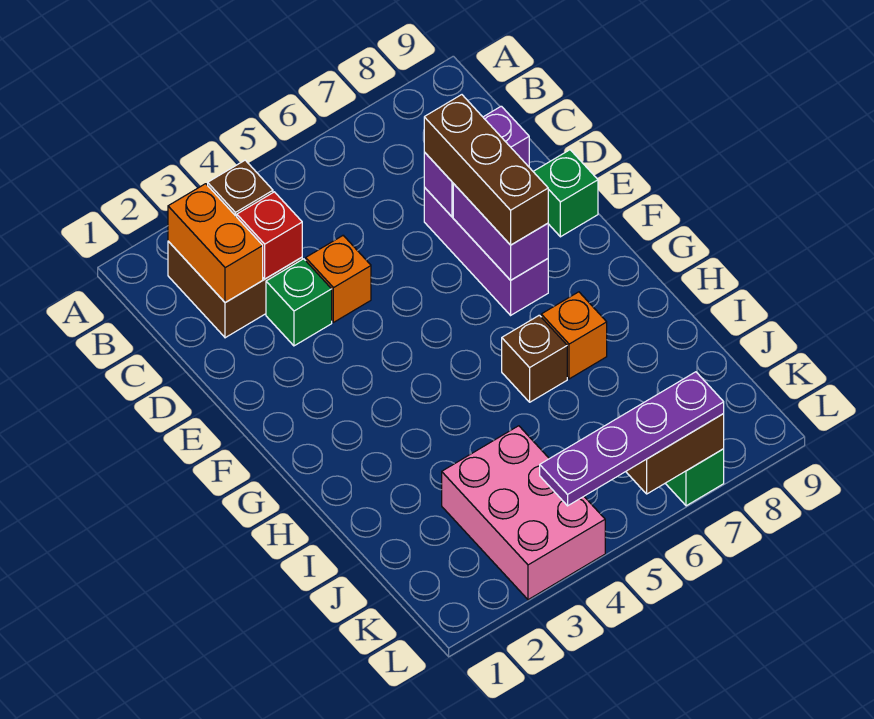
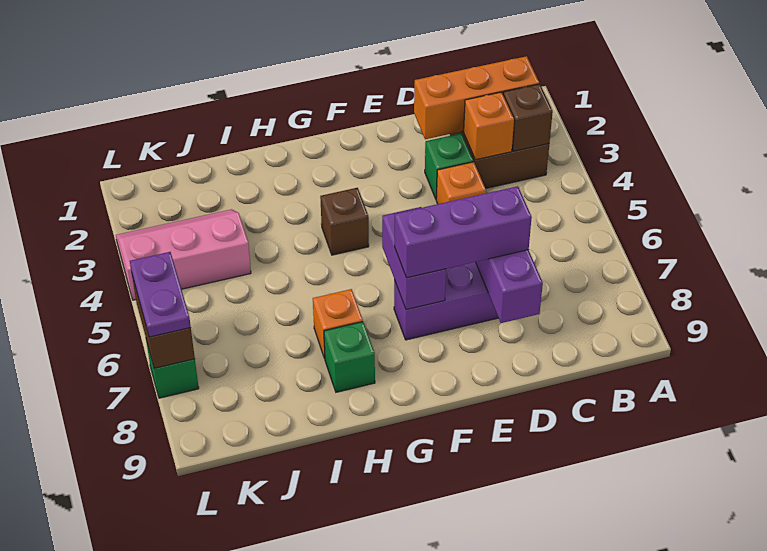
orange brick B2:C2 level 2 -> orange brick B2:D2 level 2
red brick C3 level 2 -> orange brick C3 level 2
brown brick D7:F7 level 3 -> purple brick D7:F7 level 3
purple brick E7:F7 level 2 -> purple brick F6:F7 level 2
green brick E9 level 1 -> green brick H8 level 1
brown brick H6 level 1 -> brown brick G4 level 1
pink brick J3:L4 level 1 -> pink slope J3:L4 level 1 top 4
purple plate L4:L7 level 3 -> purple plate L6:L7 level 3

